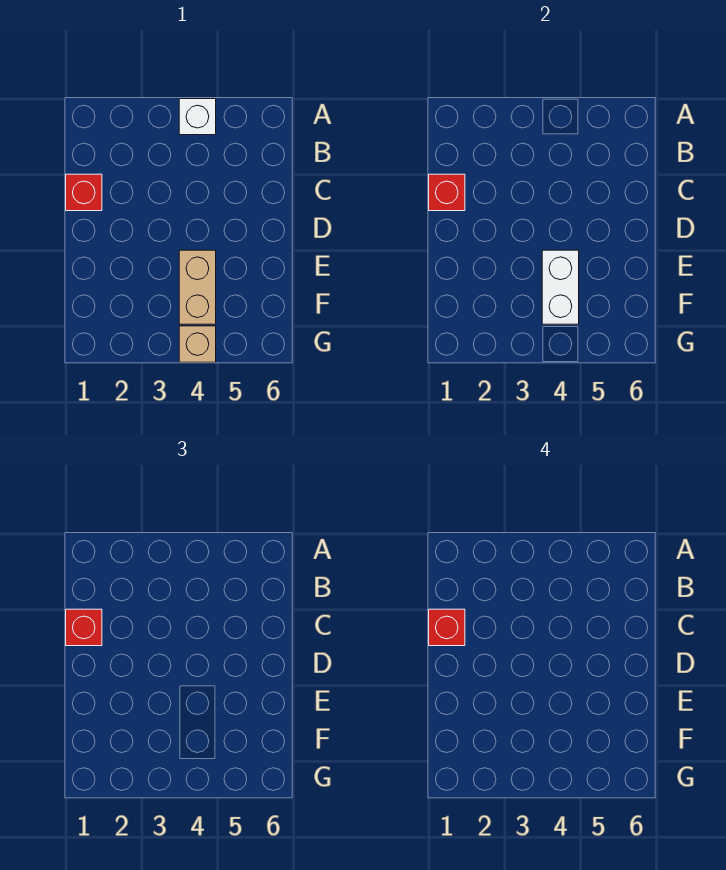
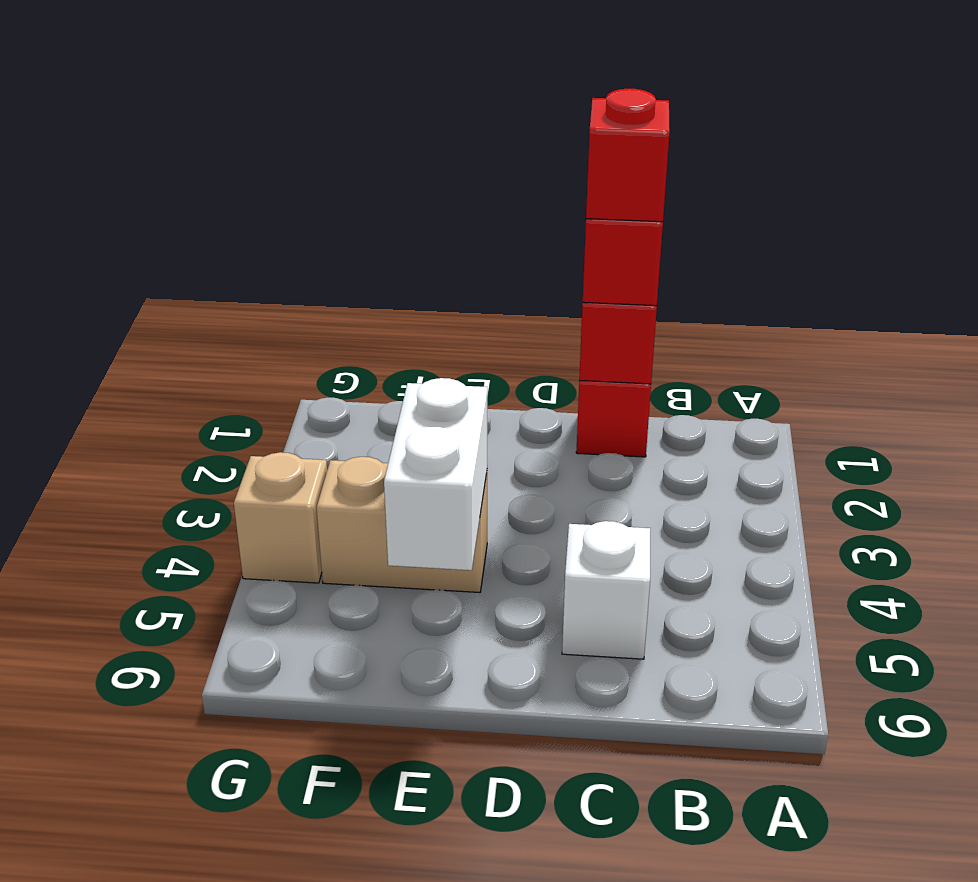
white brick A4 level 1 -> white brick C5 level 1
white brick E4:F4 level 2 -> white brick E4:E5 level 2

